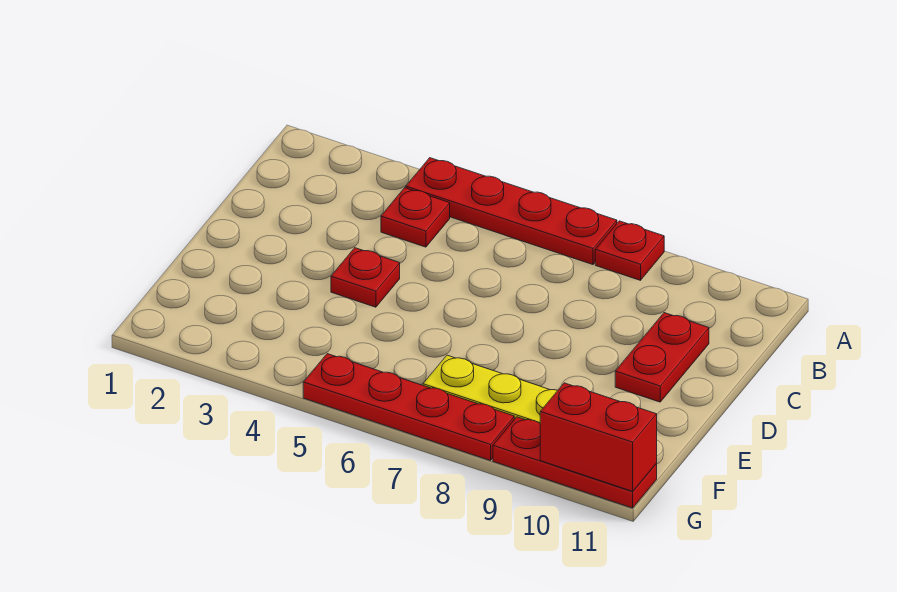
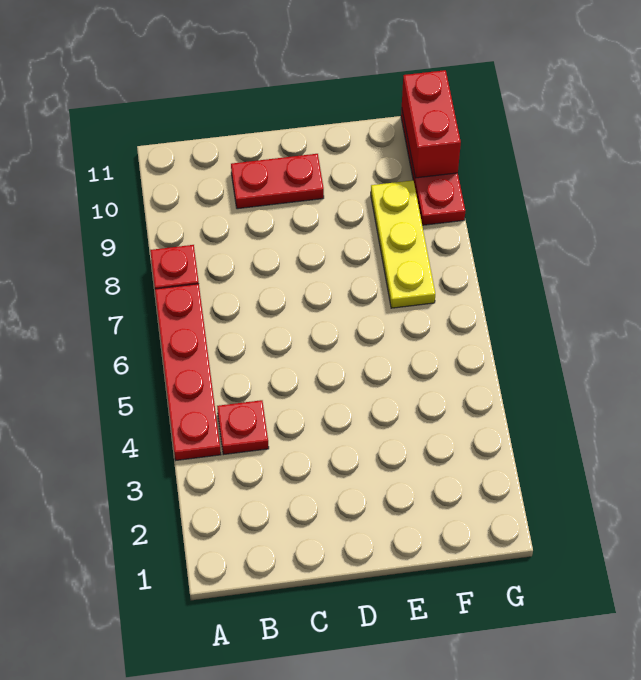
red plate D4 level 1 -> none
red plate G5:G8 level 1 -> none

